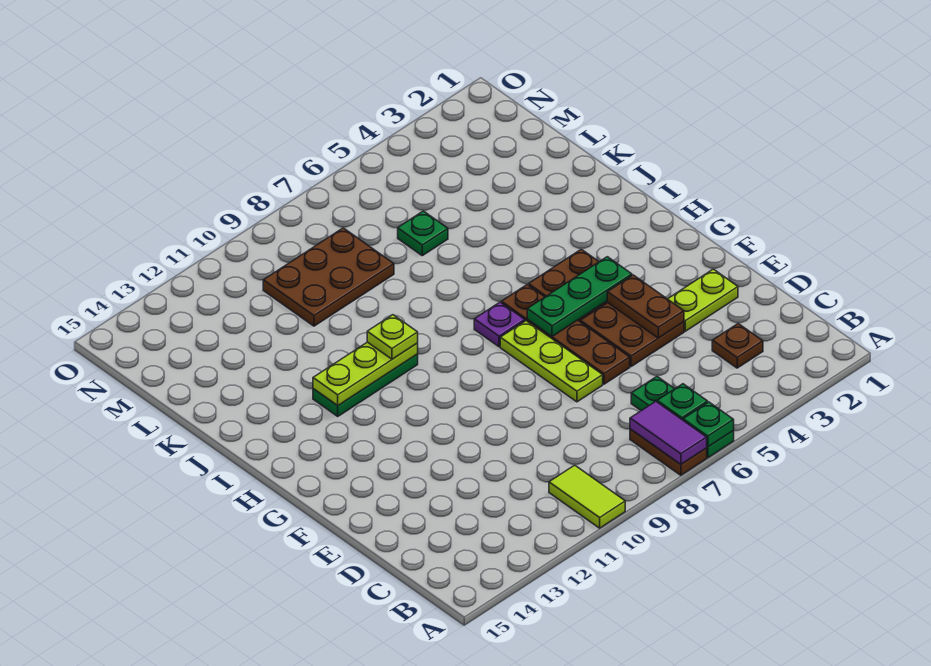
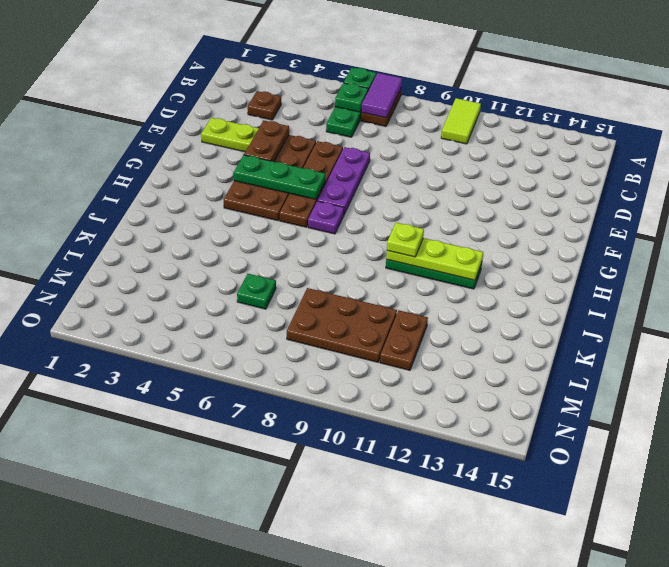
lime plate E7:G7 level 1 -> purple plate E7:G7 level 1
none -> brown plate L11:M11 level 1

